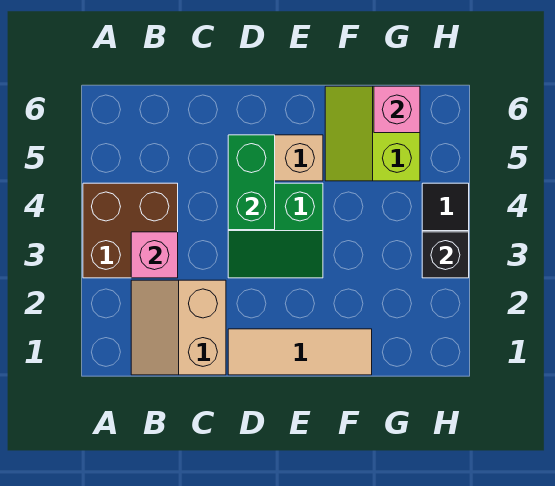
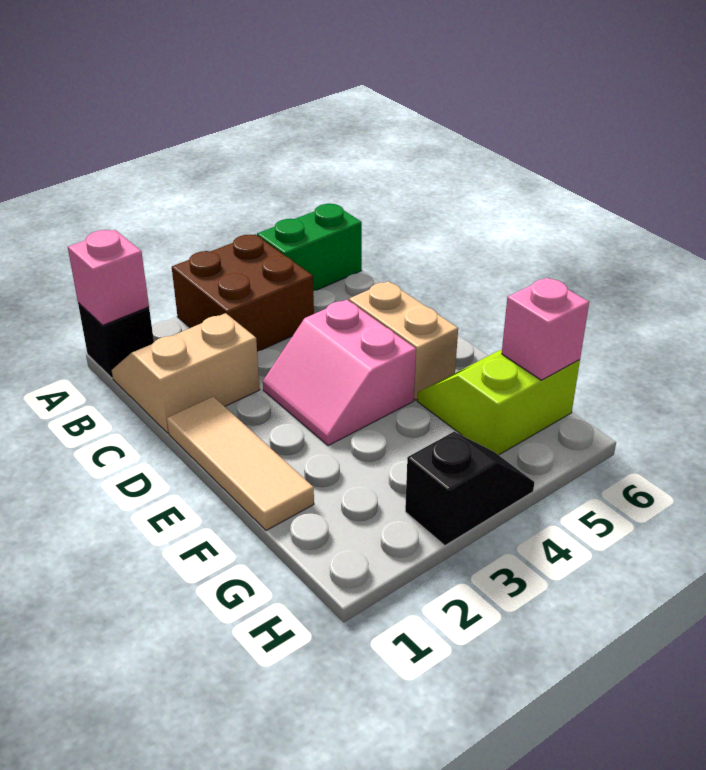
pink brick B3 level 2 -> pink brick A1 level 2
green slope D3:E4 level 1 top 4 -> pink slope D3:E4 level 1 top 4
green brick D4:D5 level 2 -> green brick A5:A6 level 1
black brick H3 level 2 -> black brick A1 level 1

